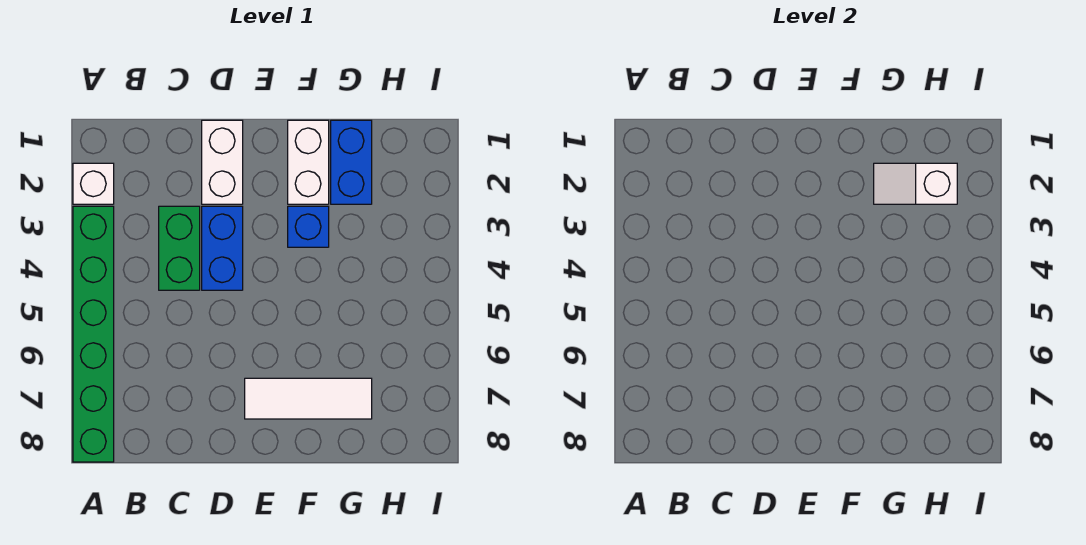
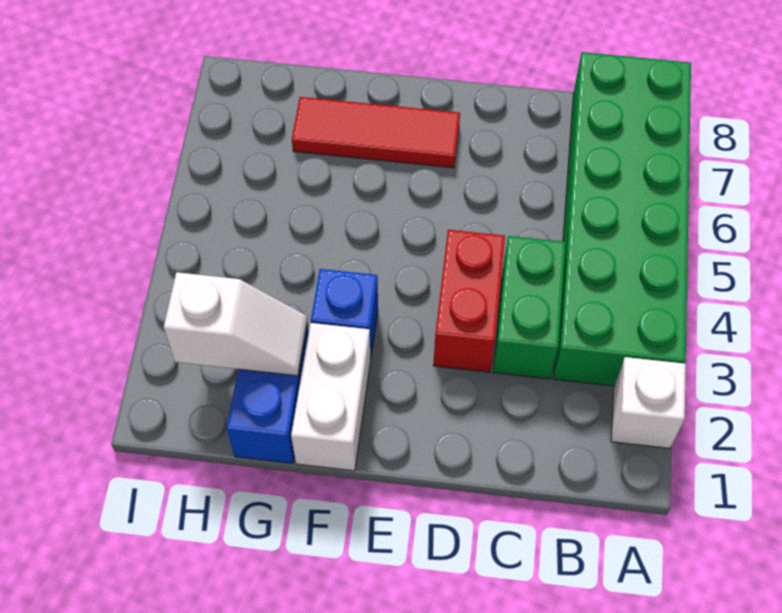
green brick A3:A8 level 1 -> green brick A3:B8 level 1
white brick D1:D2 level 1 -> none
blue brick D3:D4 level 1 -> red brick D3:D4 level 1
white tile E7:G7 level 1 -> red tile E7:G7 level 1

